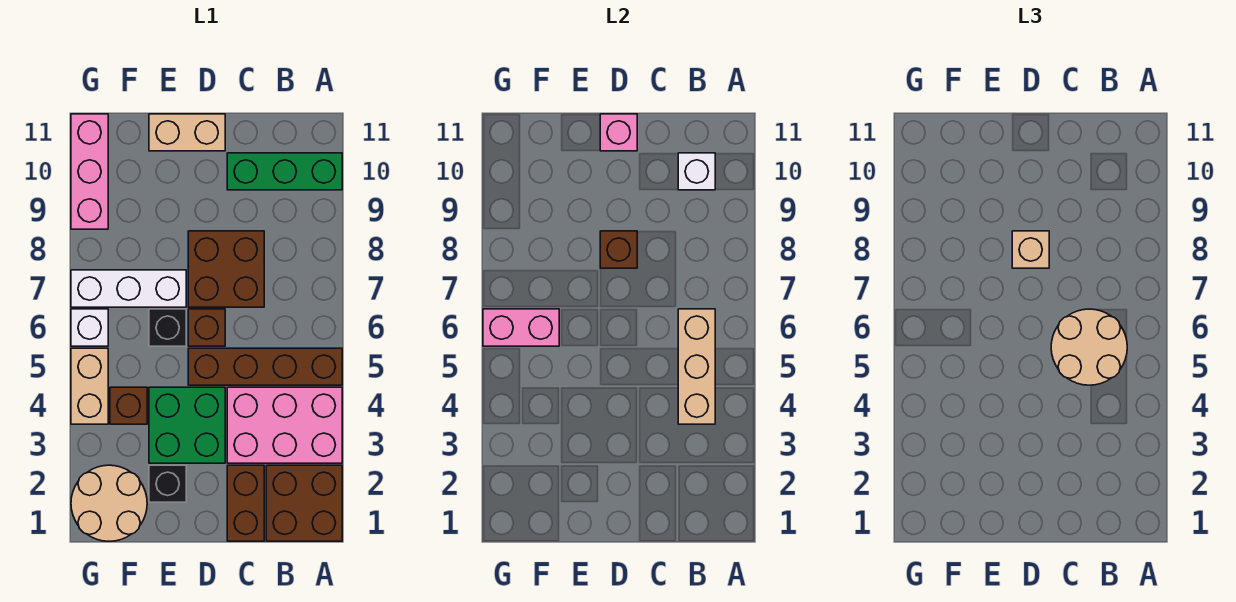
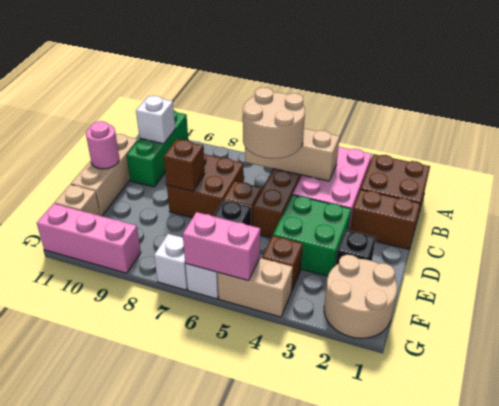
tan brick D8 level 3 -> tan brick F11 level 1
tan brick D11:E11 level 1 -> tan brick C11:E11 level 1
pink brick D11 level 2 -> pink round brick D11 level 2
white brick E7:G7 level 1 -> white brick G7 level 1
pink brick F6:G6 level 2 -> pink brick G5:G6 level 2

